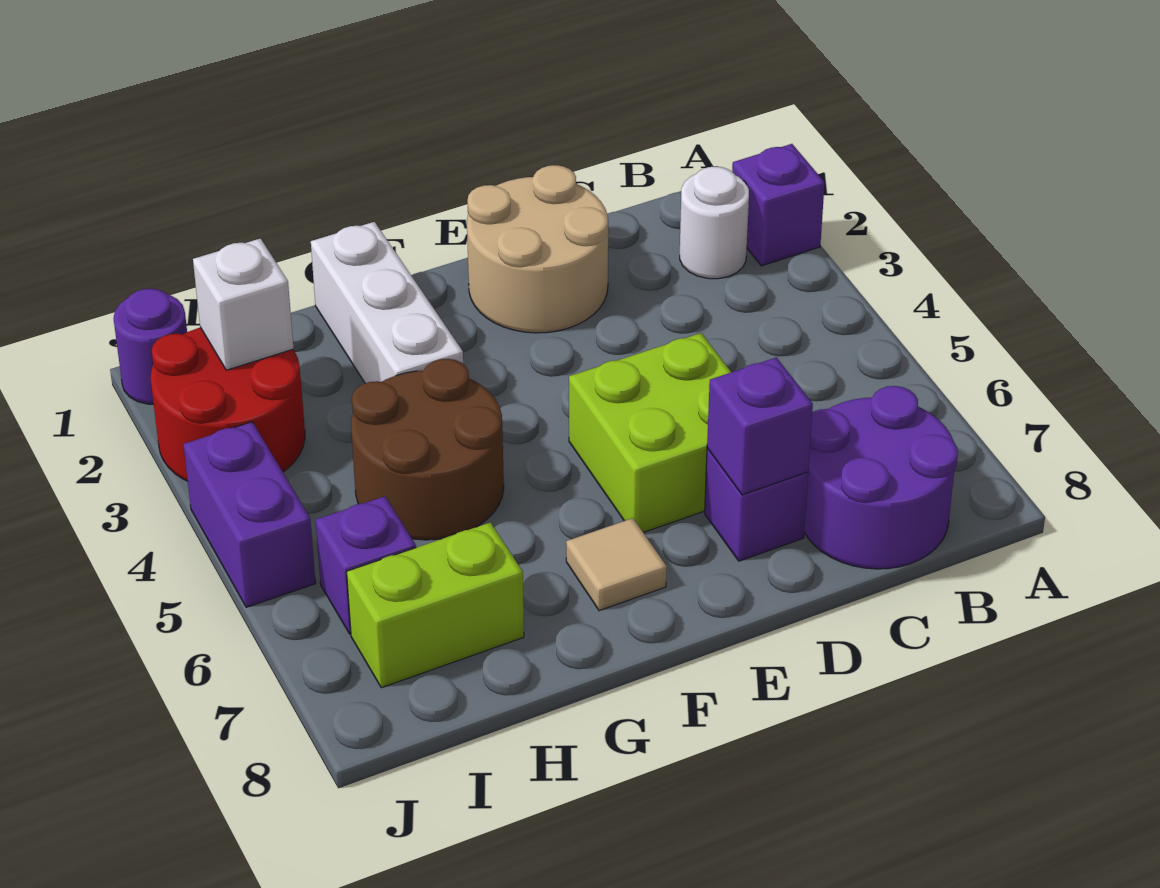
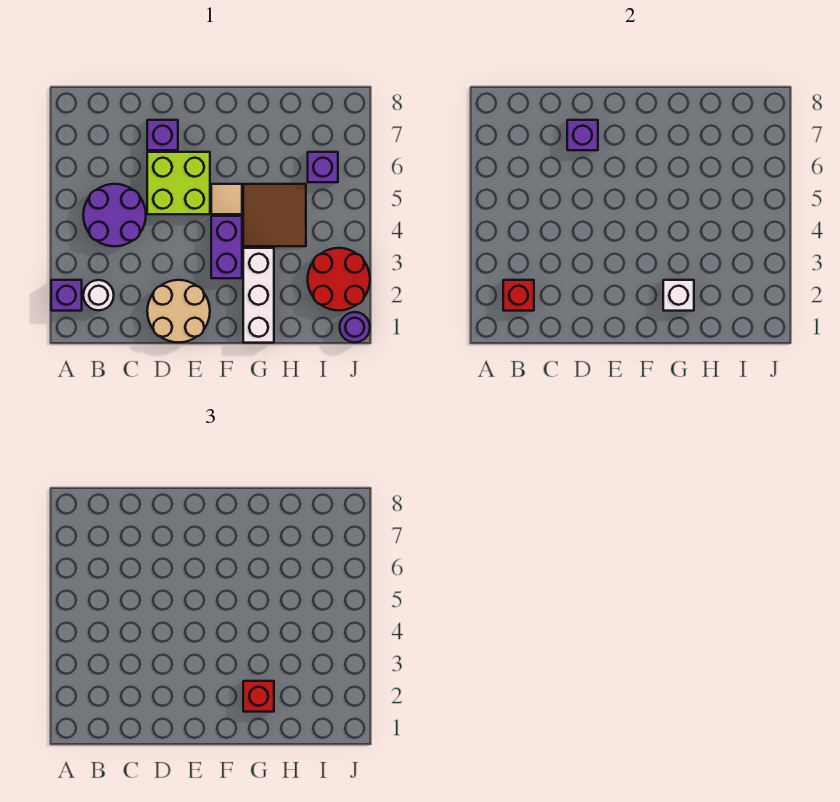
none -> red brick B2 level 2
purple round brick B7:C8 level 1 -> purple round brick B4:C5 level 1
tan tile F7 level 1 -> tan tile F5 level 1
none -> red brick G2 level 3
brown round brick G4:H5 level 1 -> brown tile G4:H5 level 1
lime brick H7:I7 level 1 -> none
white brick I2 level 2 -> white brick G2 level 2
purple brick J4:J5 level 1 -> purple brick F3:F4 level 1

